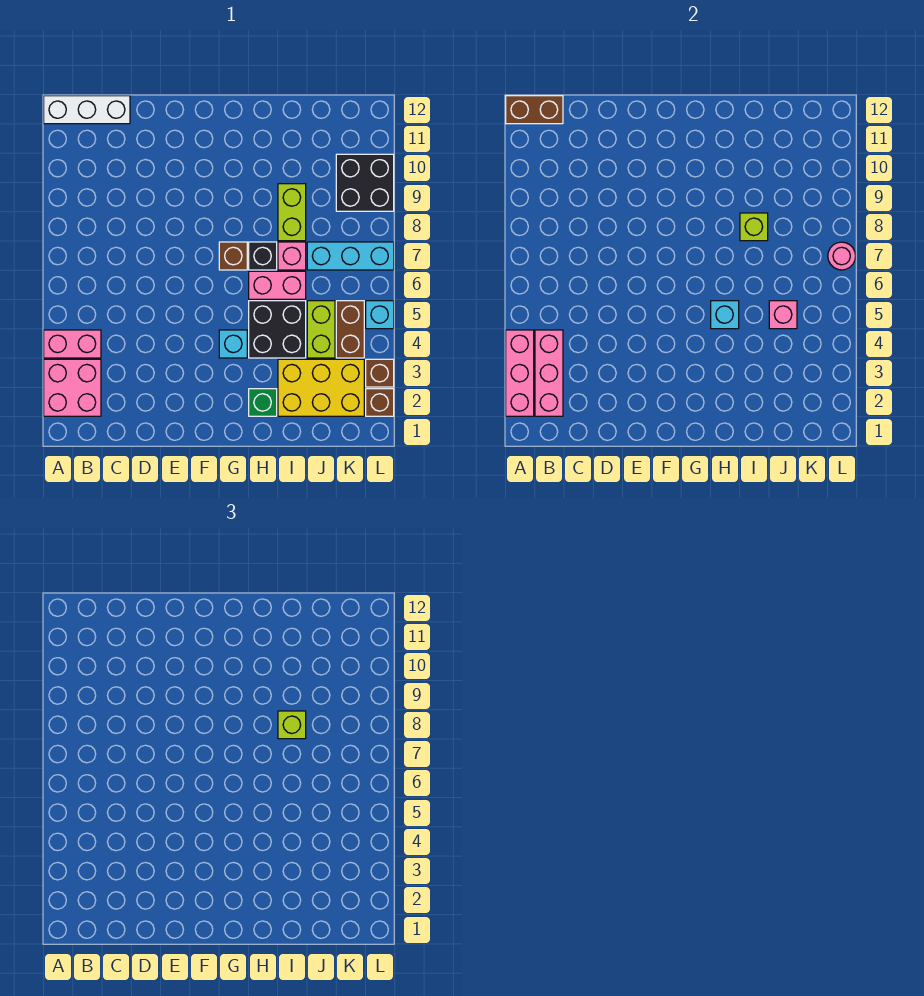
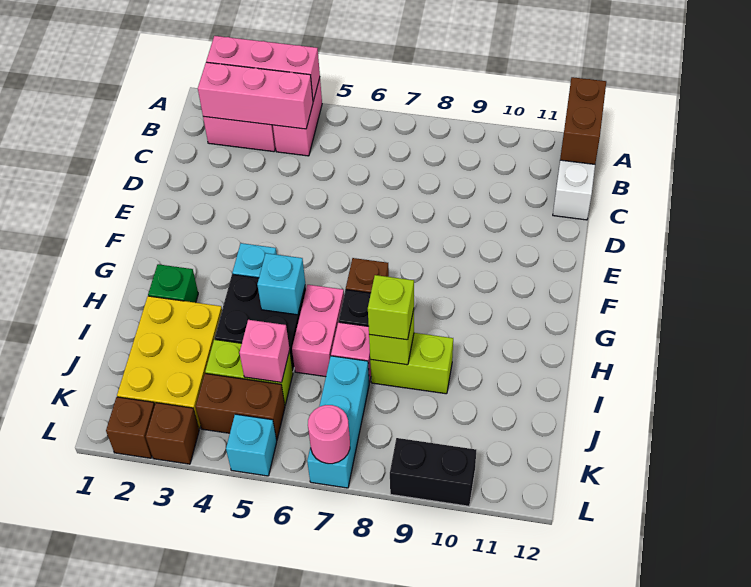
black brick K9:L10 level 1 -> black brick L9:L10 level 1

